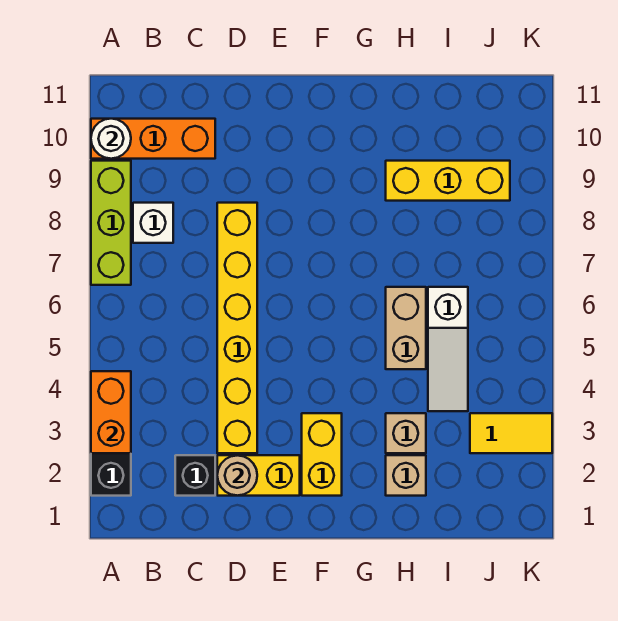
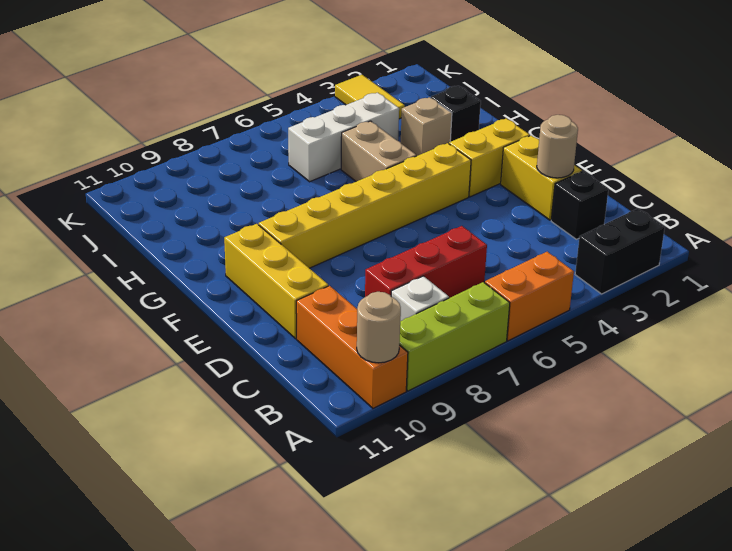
orange brick A3:A4 level 2 -> orange brick A5:A6 level 1
white round brick A10 level 2 -> tan round brick A10 level 2
none -> red brick C6:C8 level 1
yellow brick D3:D8 level 1 -> yellow brick F4:F9 level 1
tan brick H2 level 1 -> black brick H2 level 1
tan brick H5:H6 level 1 -> tan brick G5:H5 level 1
yellow brick H9:J9 level 1 -> yellow brick D10:F10 level 1
white slope I4:I6 level 1 top 6 -> white brick I4:I6 level 1

